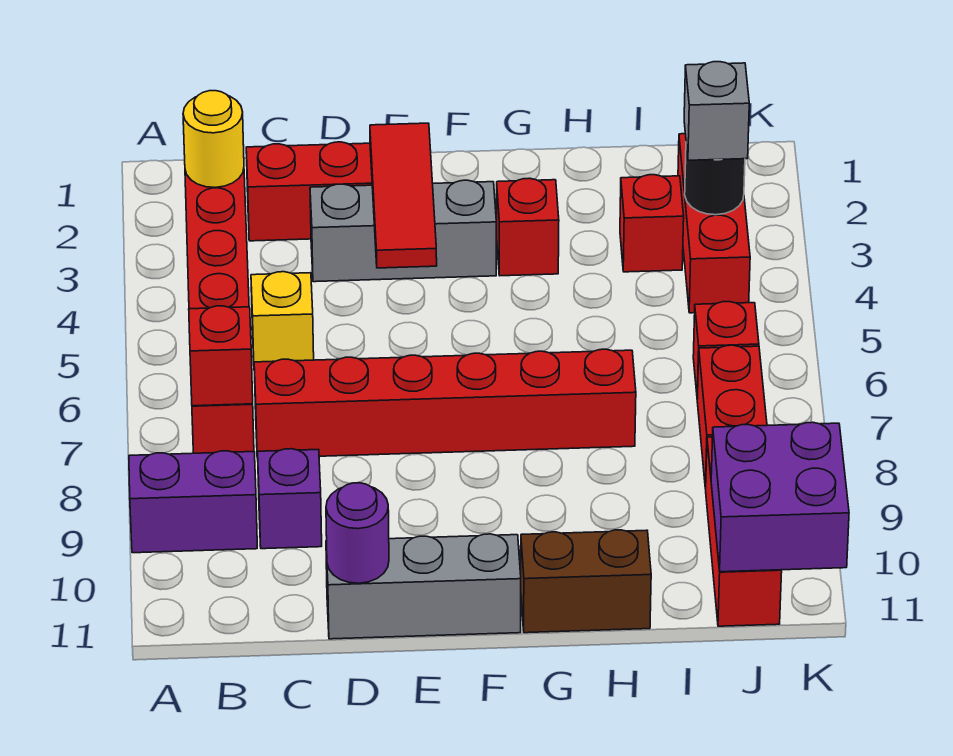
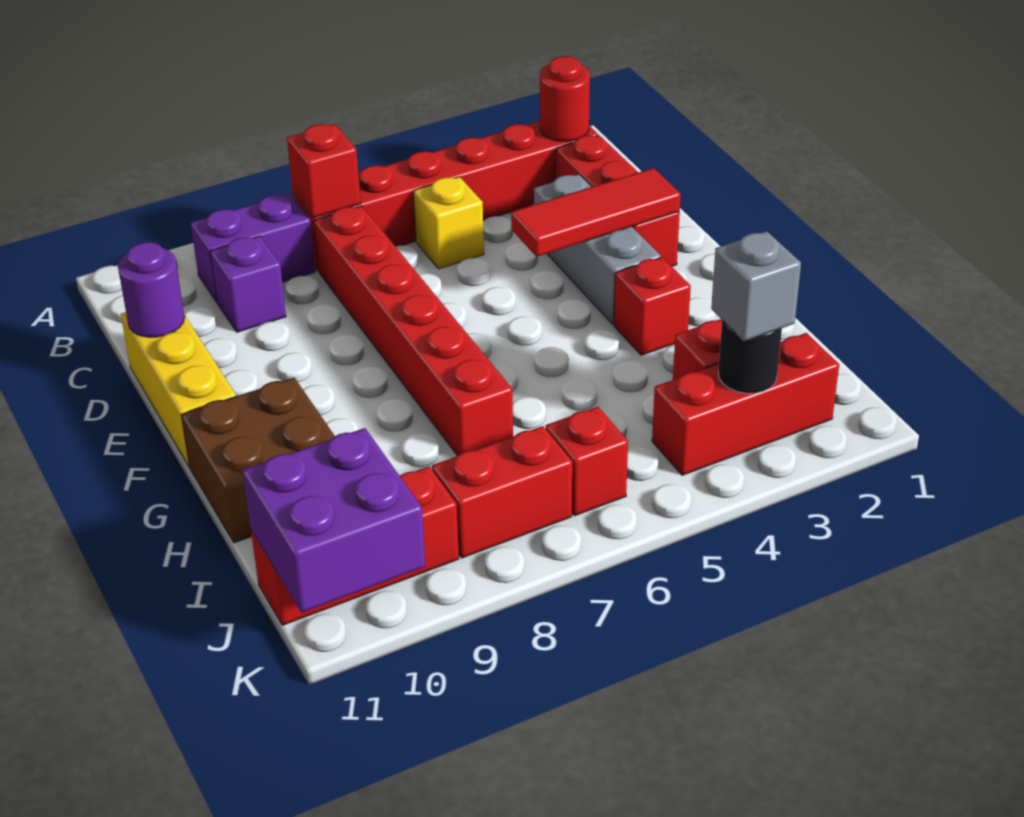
purple brick A9:B9 level 1 -> purple brick B8:B9 level 1
yellow round brick B2 level 2 -> red round brick B2 level 2
grey brick D11:F11 level 1 -> yellow brick D11:F11 level 1
brown brick G11:H11 level 1 -> brown brick G10:H11 level 1

